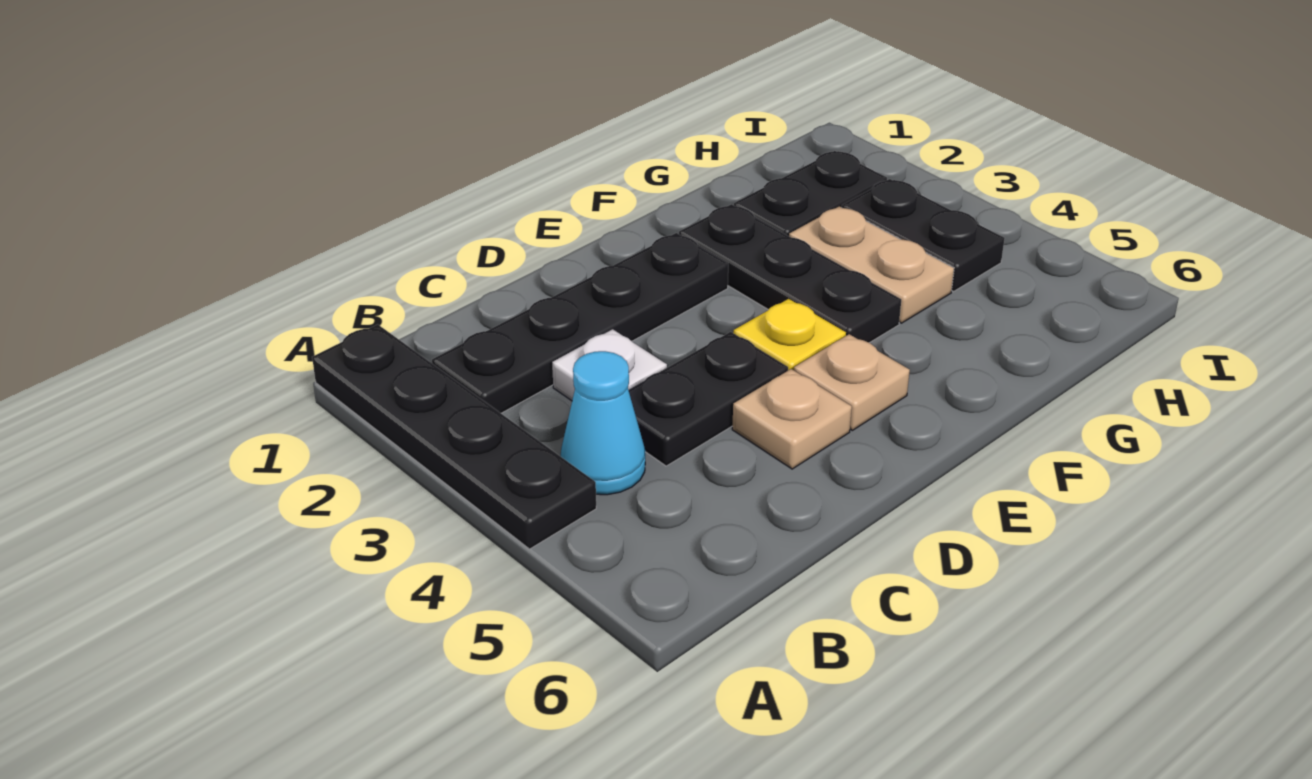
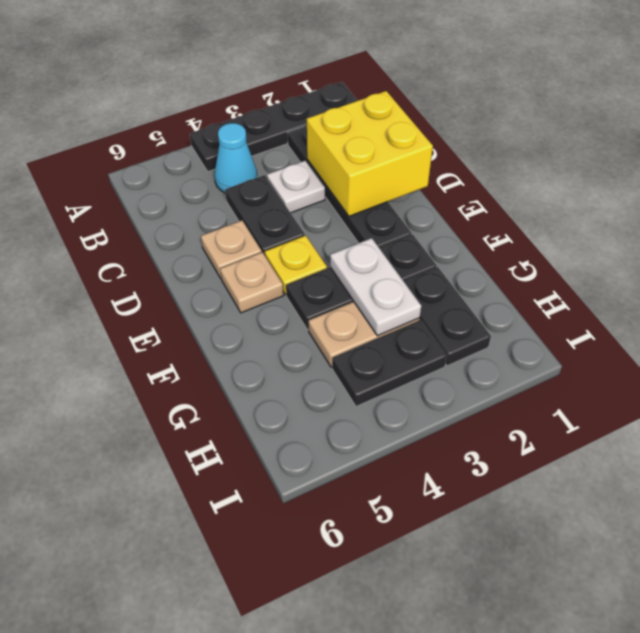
none -> yellow brick C1:D2 level 2
none -> white plate F3:G3 level 2

